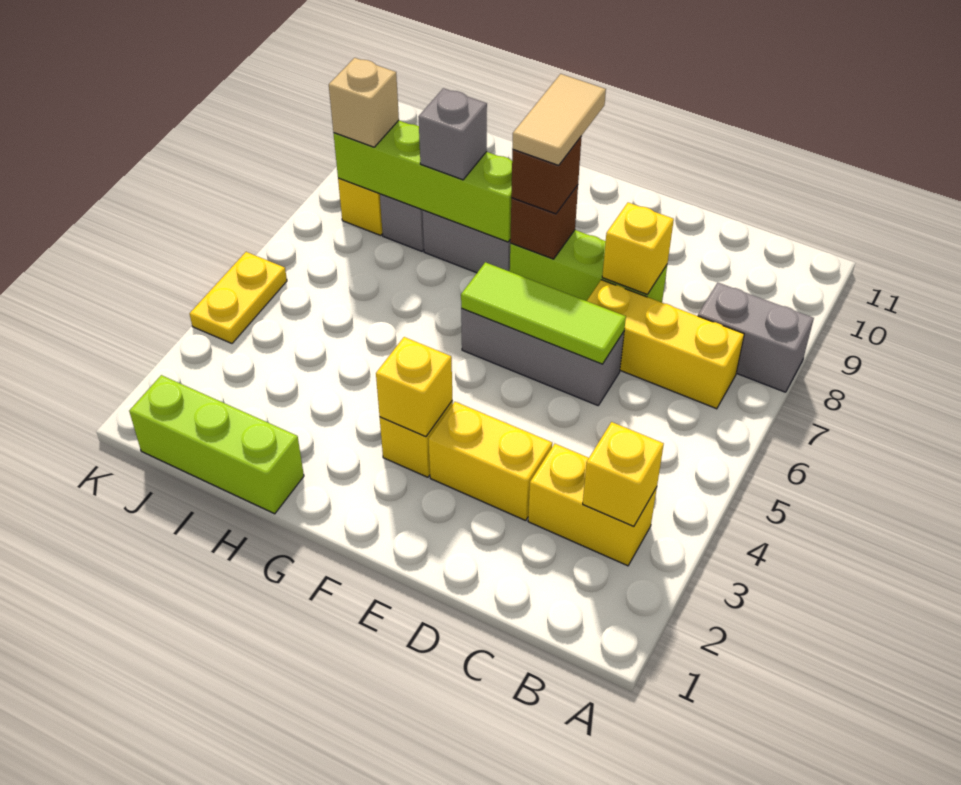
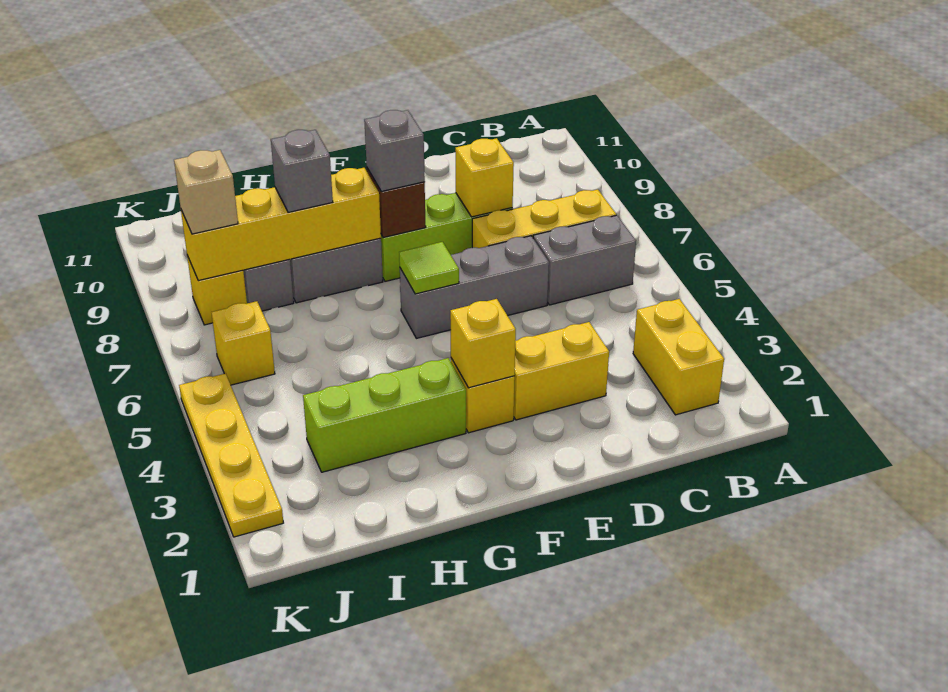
grey brick A8:B8 level 1 -> grey brick B6:C6 level 1
yellow brick B3:C3 level 1 -> yellow brick B2:B3 level 1
yellow brick B3 level 2 -> yellow brick J6 level 1
lime tile D6:F6 level 2 -> lime tile F6 level 2
brown brick F8 level 3 -> grey brick F8 level 3
tan tile F8:F9 level 4 -> none
lime brick G8:J8 level 2 -> yellow brick G8:J8 level 2
lime brick H1:J1 level 1 -> lime brick G3:I3 level 1
yellow plate K4:K5 level 1 -> yellow plate K2:K5 level 1

